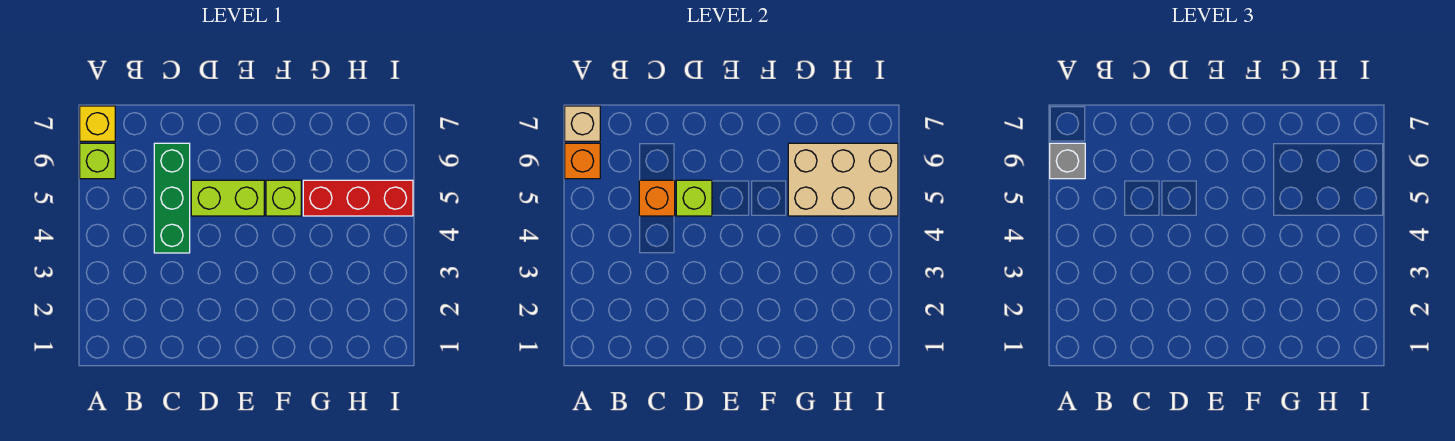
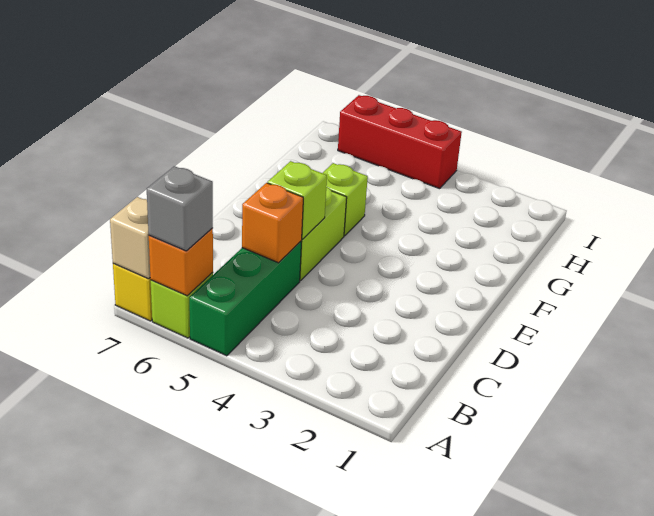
green brick C4:C6 level 1 -> green brick A5:C5 level 1
red brick G5:I5 level 1 -> red brick I4:I6 level 1
tan brick G5:I6 level 2 -> none

